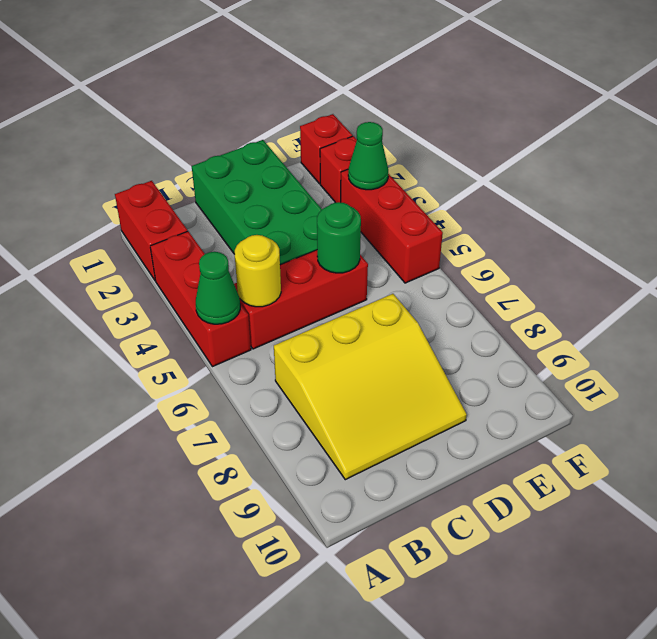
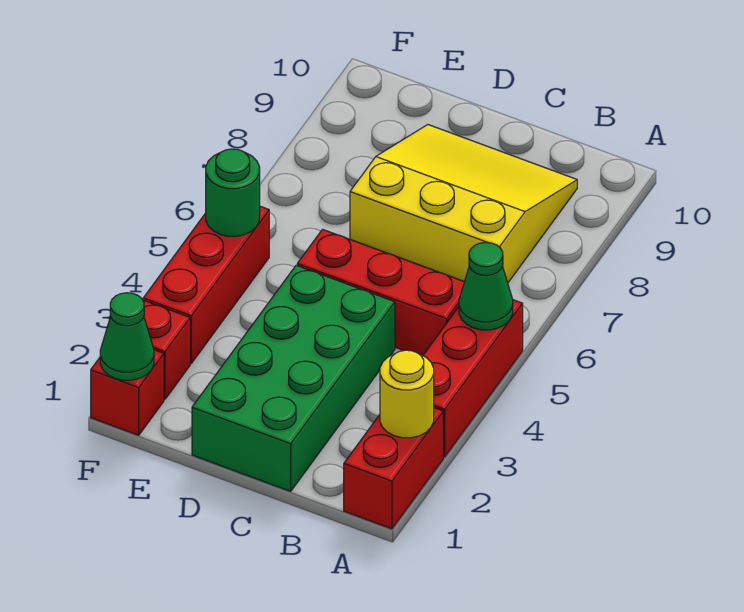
yellow round brick B5 level 2 -> yellow round brick A2 level 2
green round brick D5 level 2 -> green round brick F5 level 2
green cone F3 level 2 -> green cone F1 level 2

